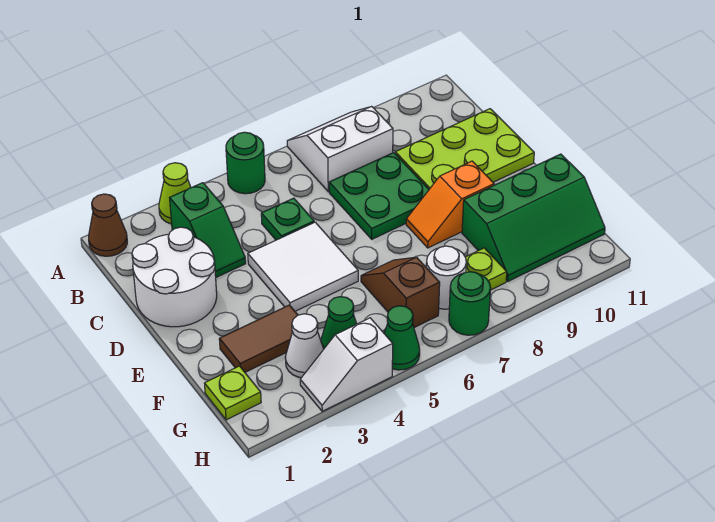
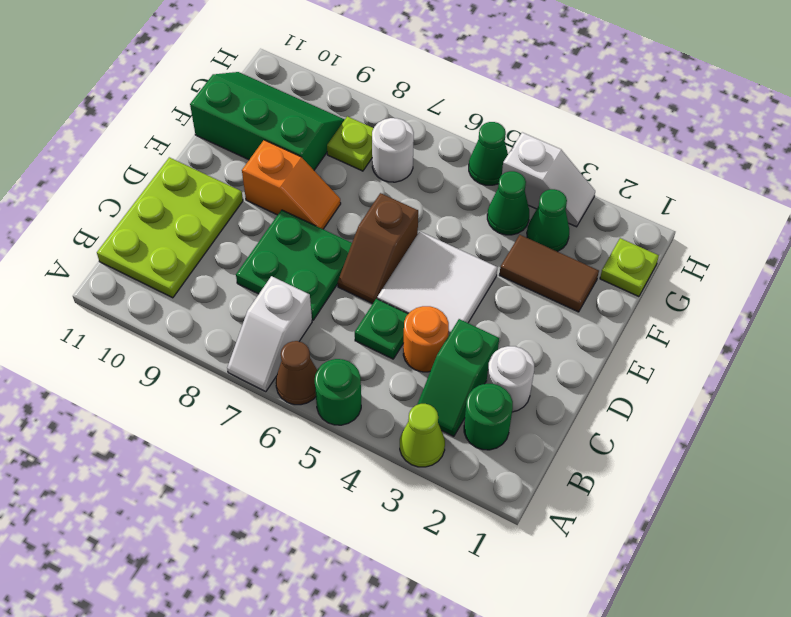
brown cone A1 level 1 -> brown cone A6 level 1
white slope A7:B8 level 1 top B -> white slope A7:B7 level 1 top B
green slope B3:C3 level 1 top B -> green slope B3:C3 level 1 top C
white round brick C1:D2 level 1 -> white round brick C2 level 1
none -> orange round brick C4 level 1
lime plate C9:D11 level 1 -> lime plate B10:D11 level 1
brown slope F6:G6 level 1 top G -> brown slope D6:E6 level 1 top E
white cone G3 level 1 -> green cone G3 level 1
green round brick H7 level 1 -> green round brick B2 level 1

